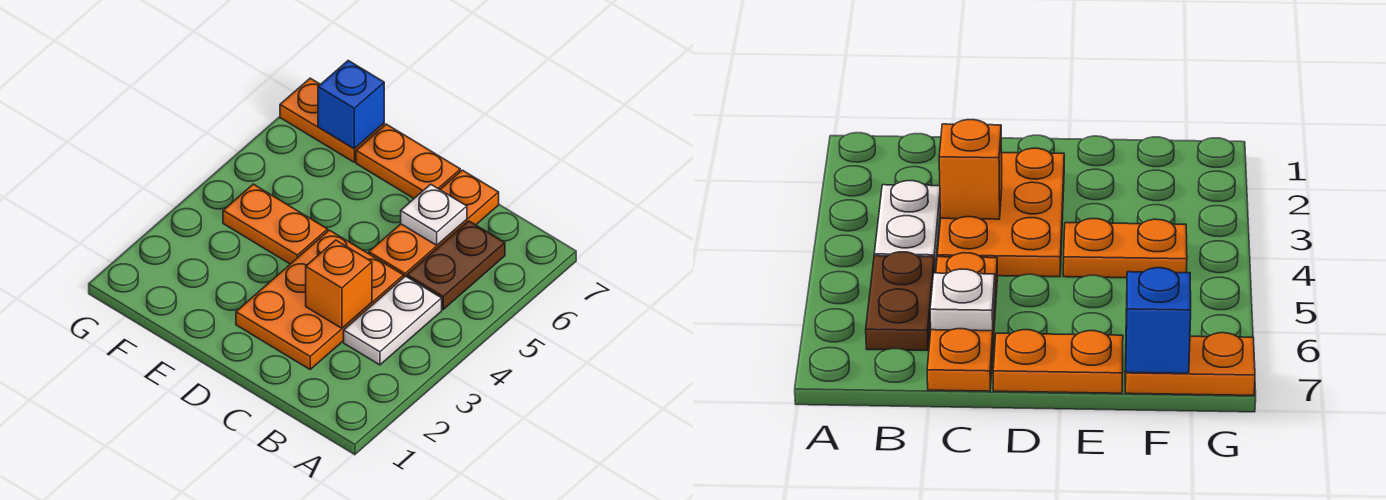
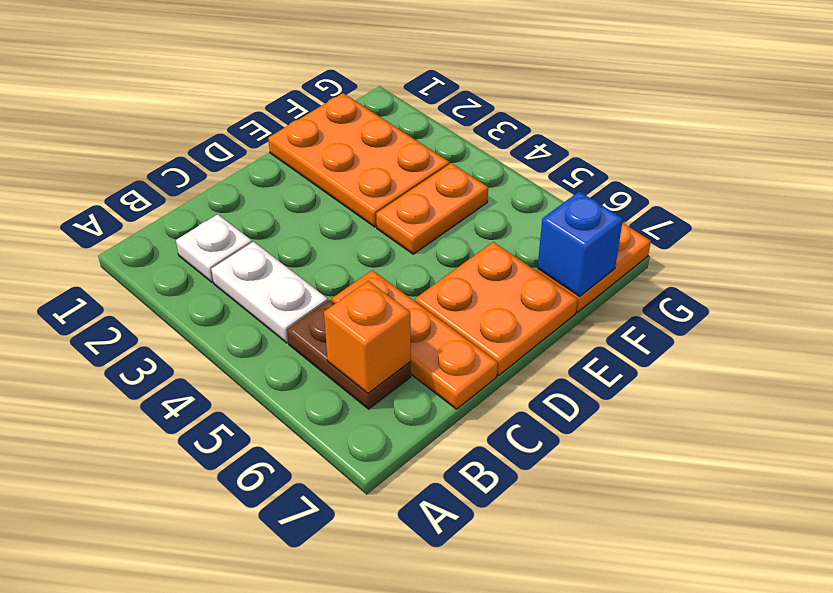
orange plate C2:D4 level 1 -> orange plate E1:F3 level 1
orange brick C3 level 2 -> orange brick B6 level 2
white plate C6 level 2 -> white plate B2 level 1
orange plate D7:E7 level 1 -> orange plate D6:E7 level 1

